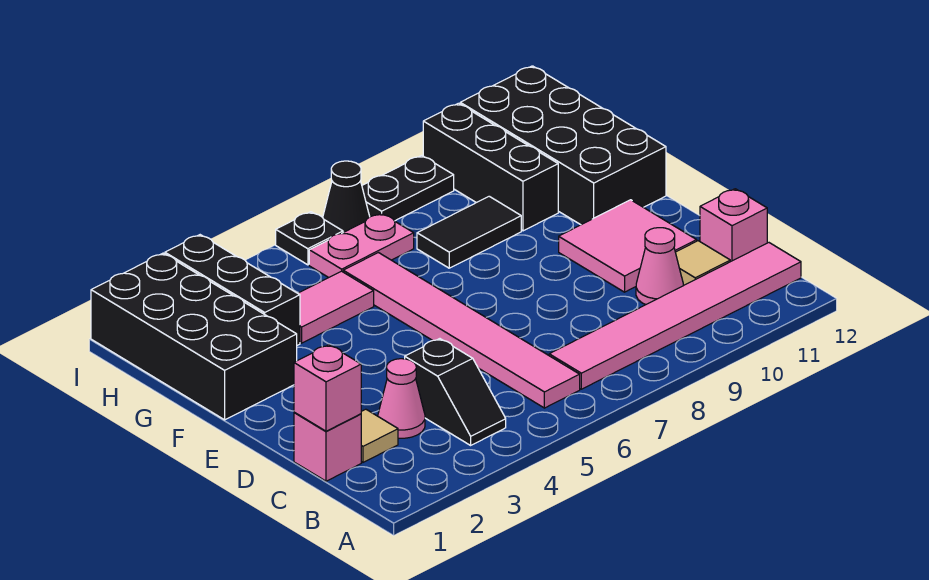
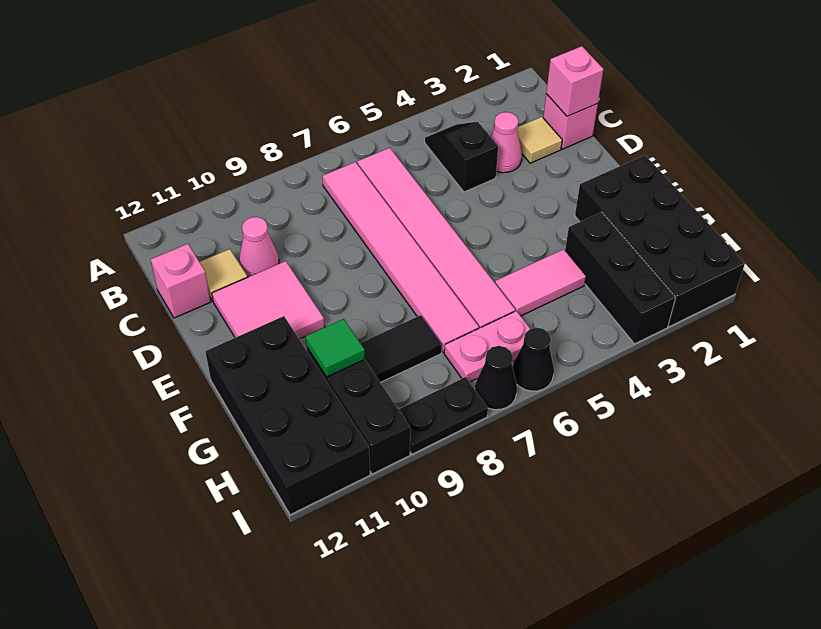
pink tile B7:B12 level 1 -> pink tile B7:G7 level 1
none -> green tile G10 level 2
black plate I6 level 1 -> black cone I6 level 1

